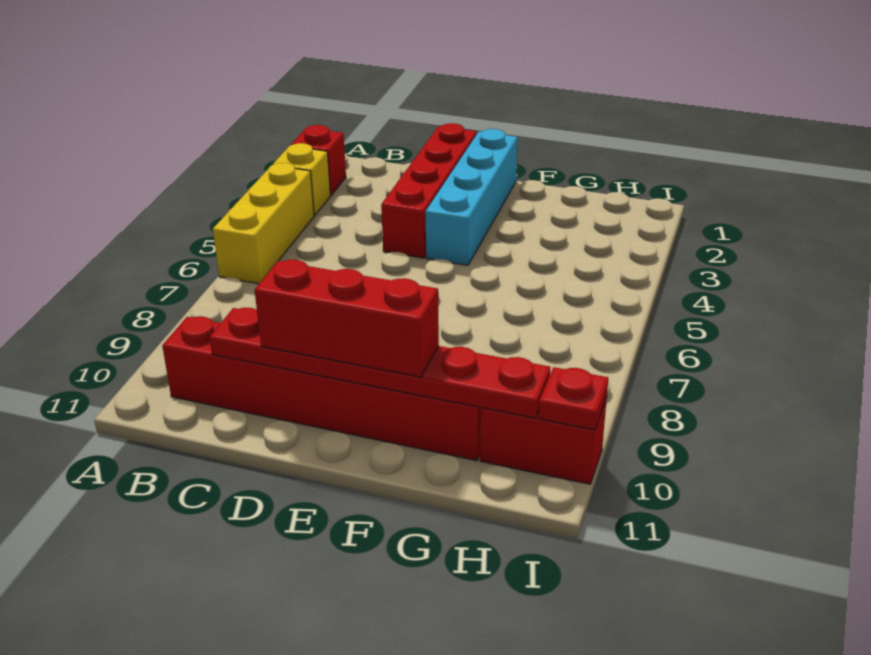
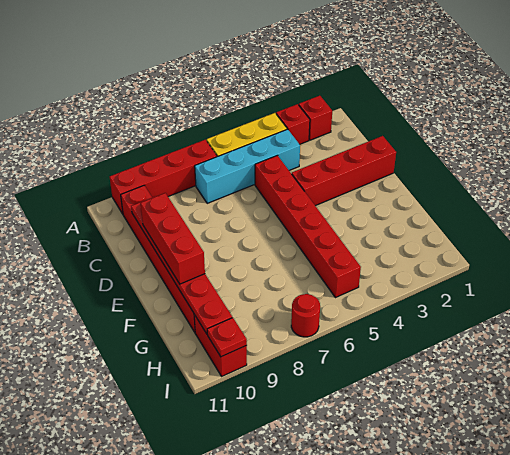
yellow brick A3 level 1 -> red brick A3 level 1
none -> red brick A7:A10 level 1
none -> red brick C5:H5 level 1
cyan brick E1:E4 level 1 -> cyan brick B4:B7 level 1
none -> red round brick I7 level 1

